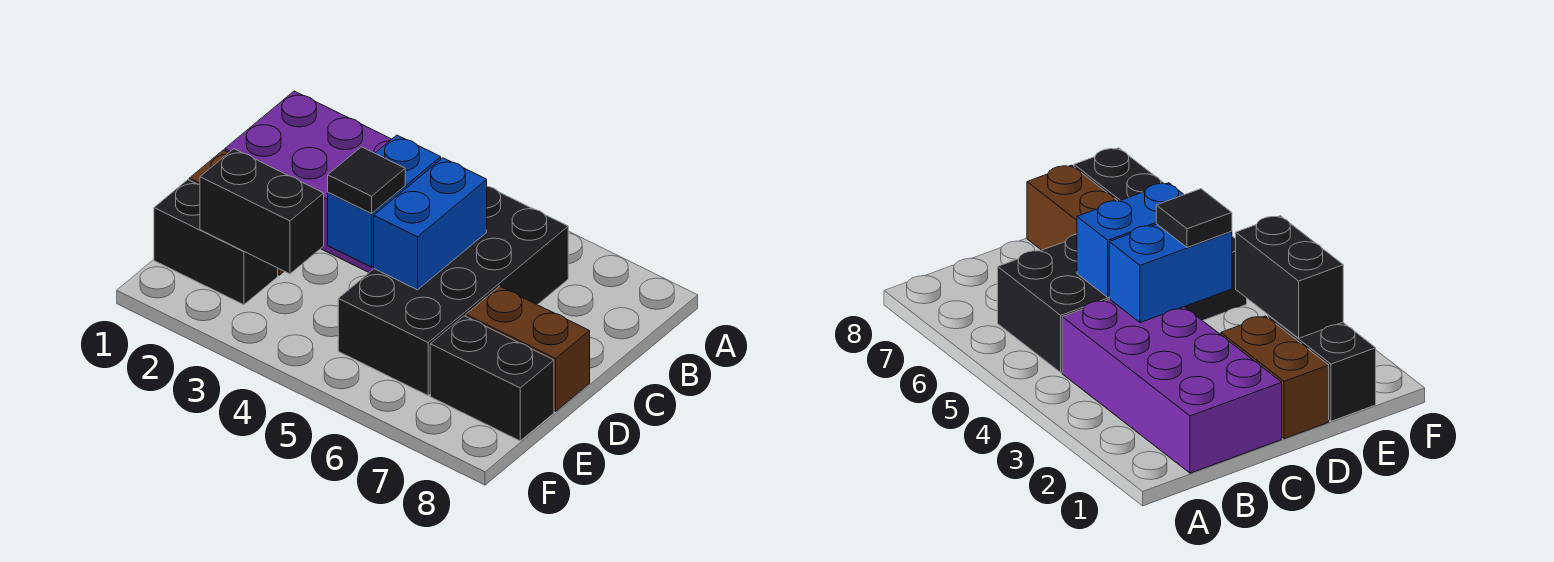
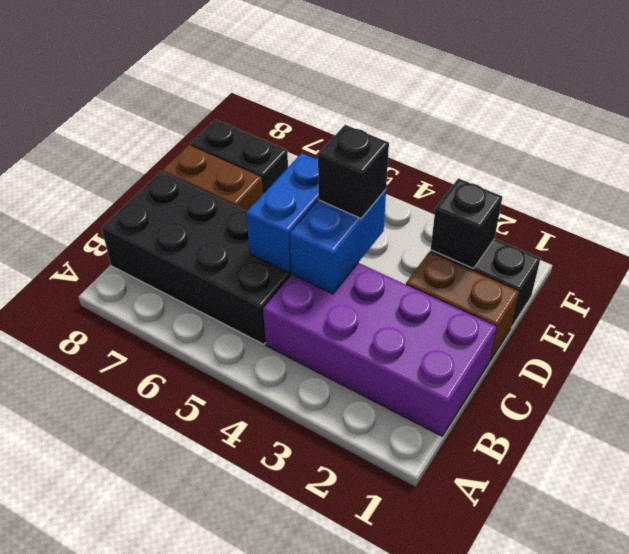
black brick B5:E6 level 1 -> black brick B5:C8 level 1
black tile D4 level 3 -> black brick D4 level 3
black brick E2:E3 level 2 -> black brick E2 level 2

